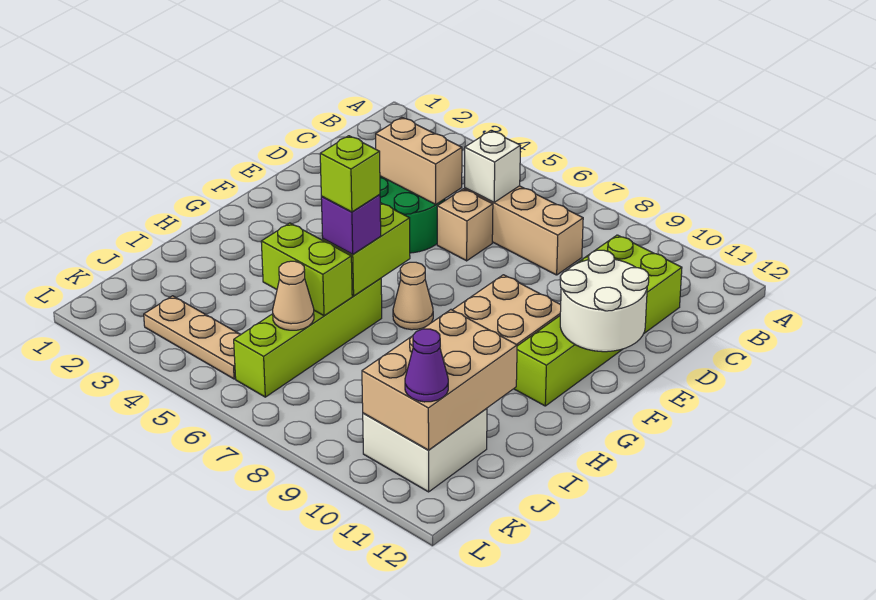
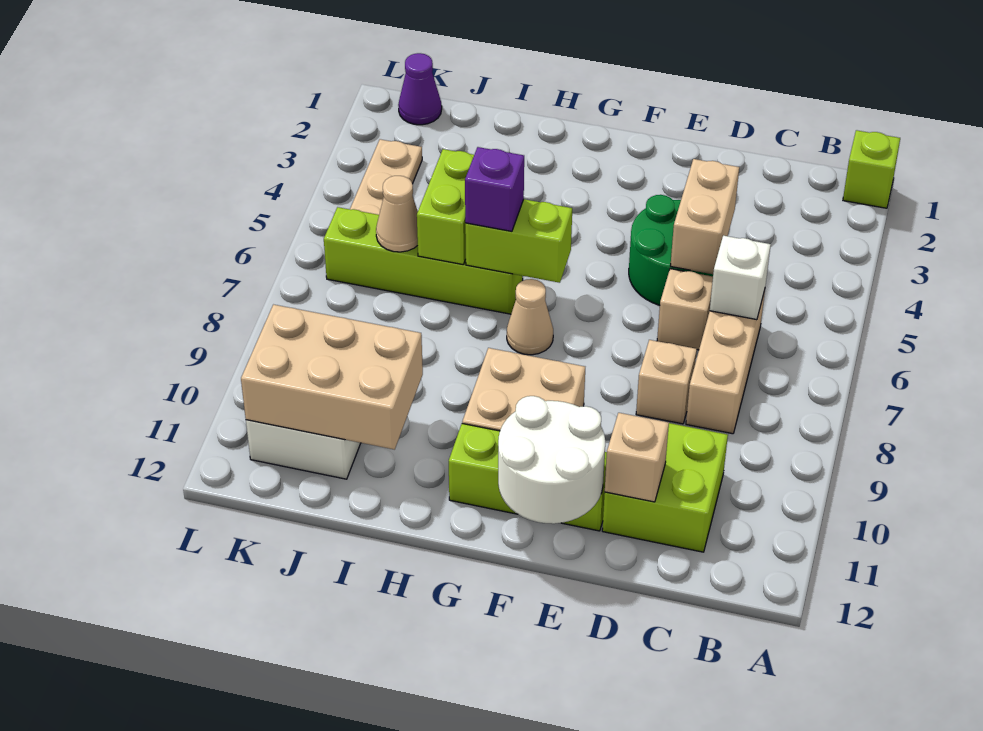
none -> tan brick D8 level 1
none -> tan brick D11 level 2
lime brick H6 level 4 -> lime brick A1 level 1
purple cone K11 level 3 -> purple cone K1 level 1

